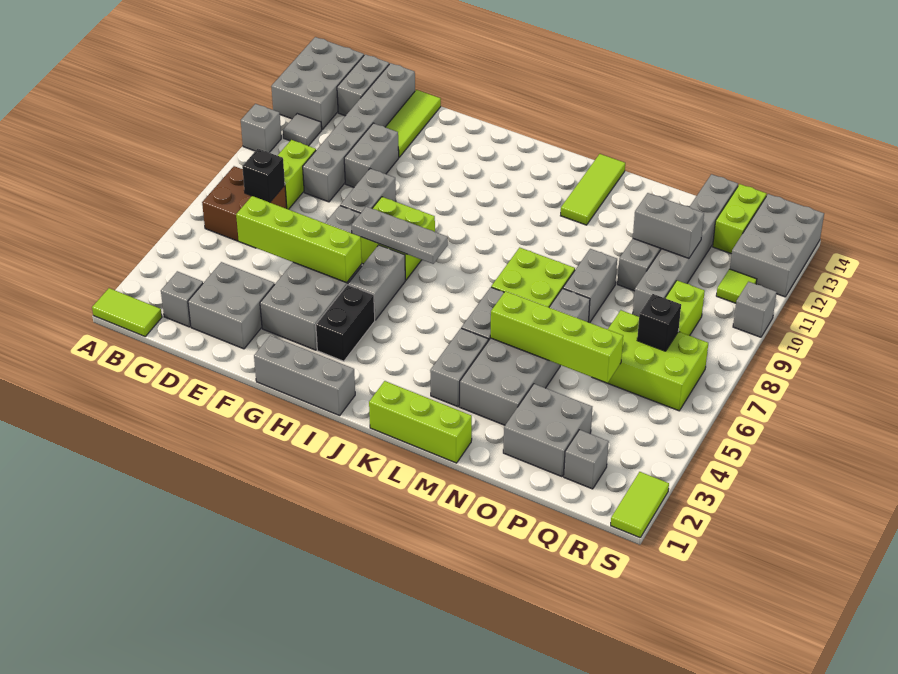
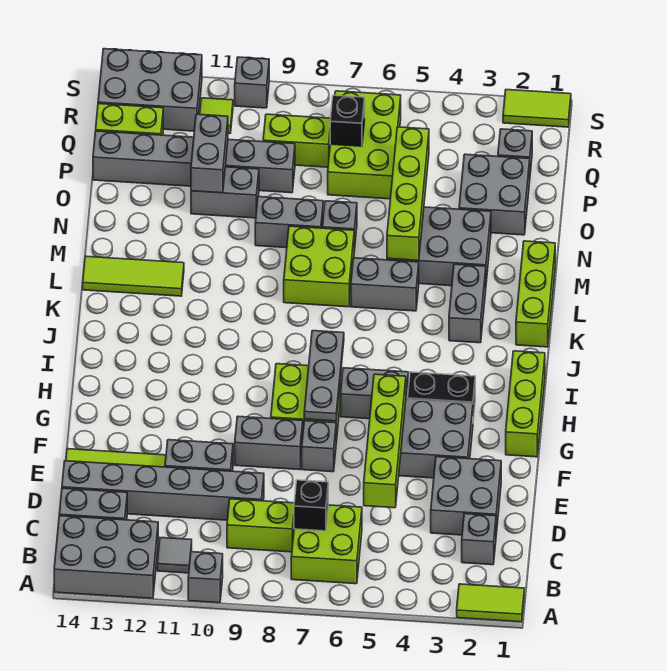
lime tile A1:B1 level 1 -> lime tile A1:A2 level 1
brown brick B6:C7 level 1 -> lime brick B6:C7 level 1
grey brick G1:I1 level 1 -> lime brick G1:I1 level 1
grey brick L3:L4 level 1 -> grey brick K3:L3 level 1

